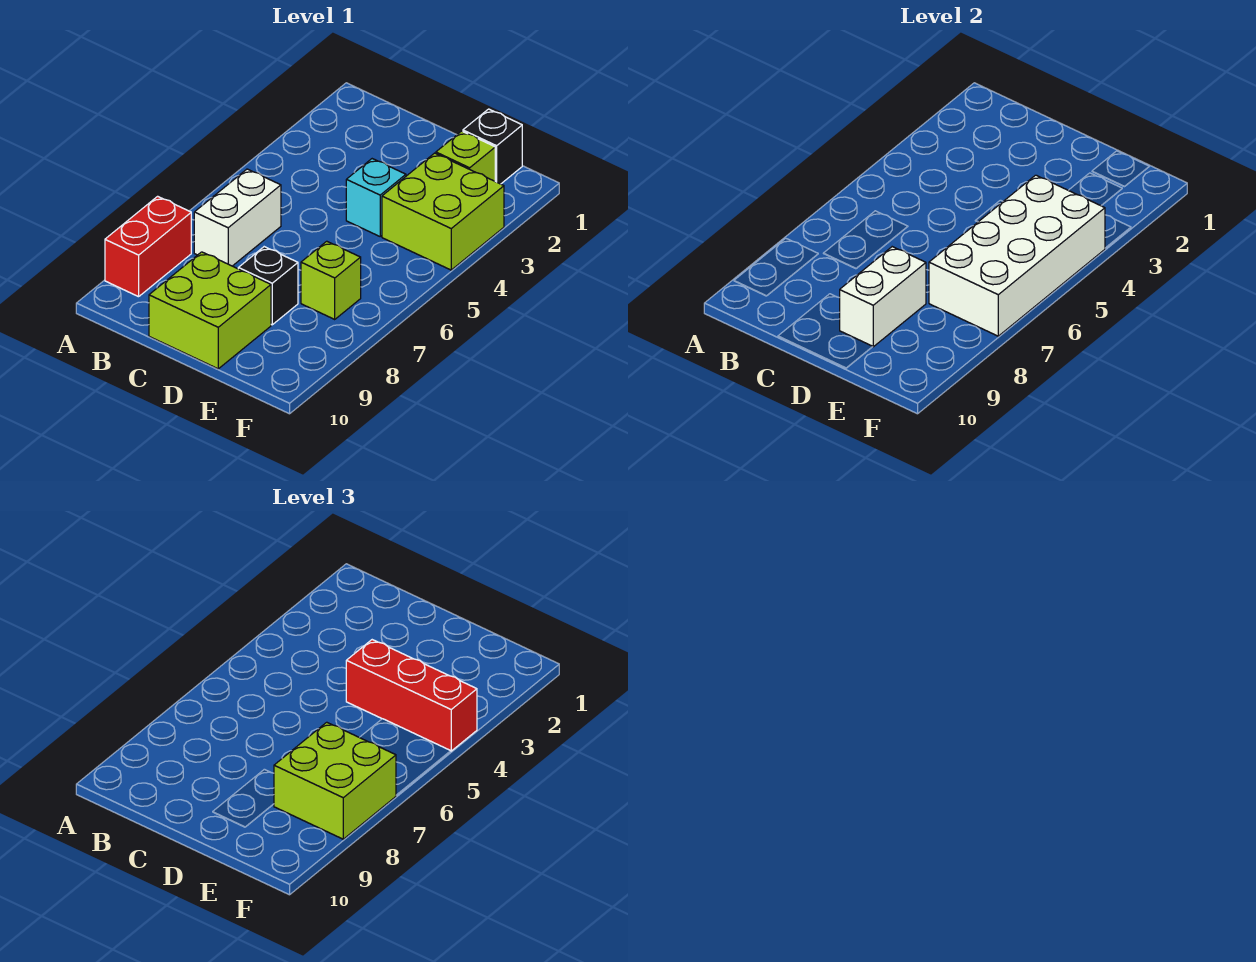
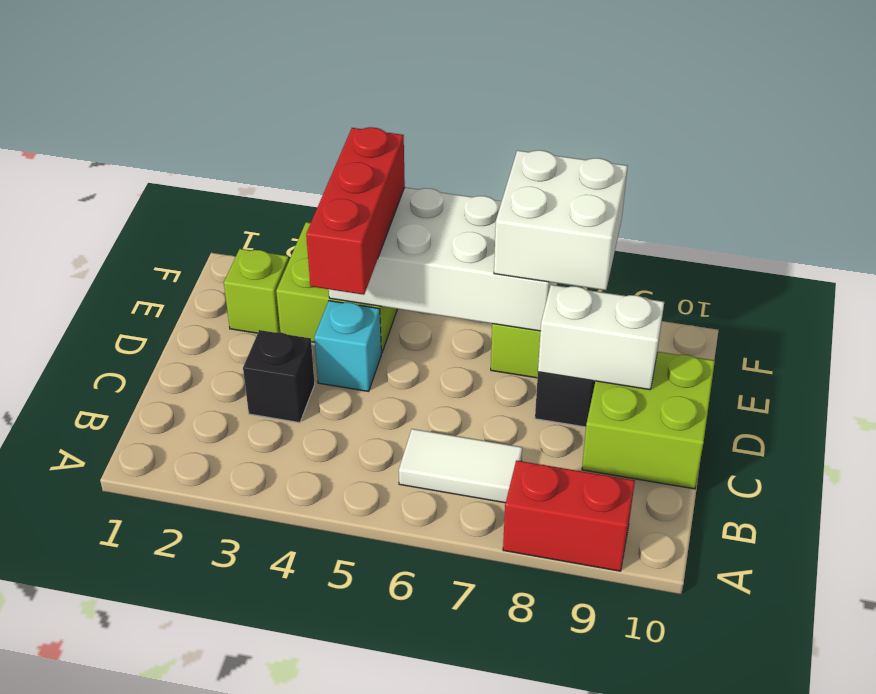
white brick B6:B7 level 1 -> white tile B6:B7 level 1
black brick E1 level 1 -> black brick C3 level 1
lime brick E7:F8 level 3 -> white brick E7:F8 level 3

